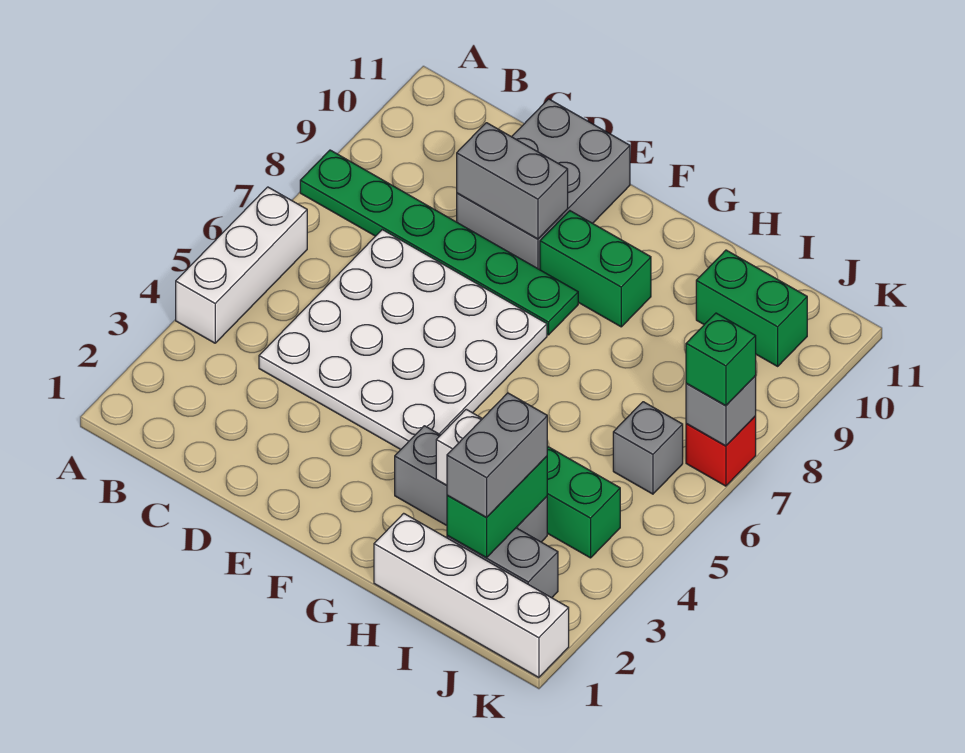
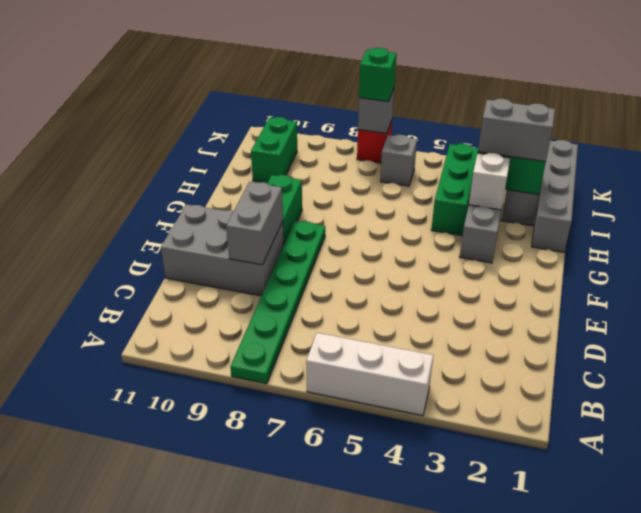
white plate C4:F7 level 1 -> none
white brick H1:K1 level 1 -> grey brick H1:K1 level 1

